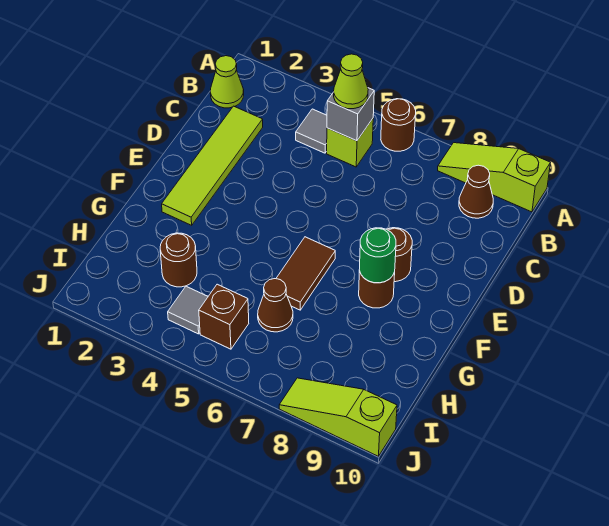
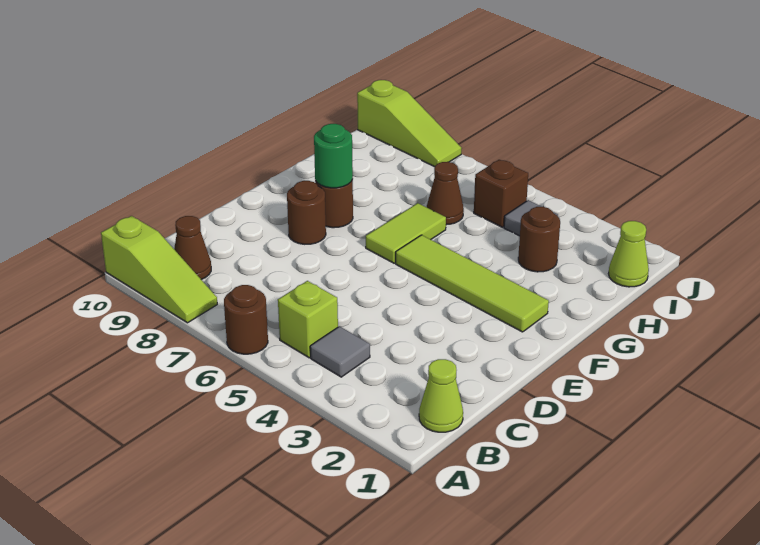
grey brick B5 level 2 -> none
lime cone B5 level 3 -> lime cone I1 level 1
lime tile C2:F2 level 1 -> lime tile F2:F5 level 1
brown tile F6:G6 level 1 -> lime tile F6:G6 level 1

